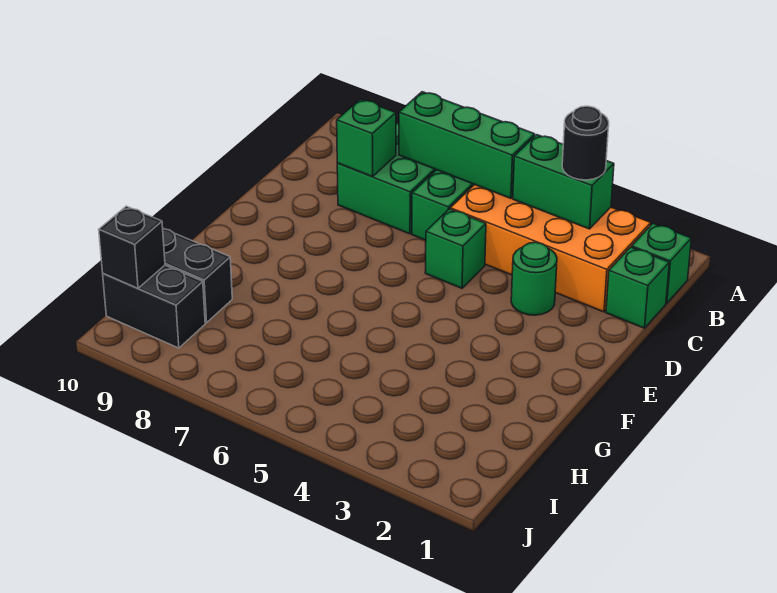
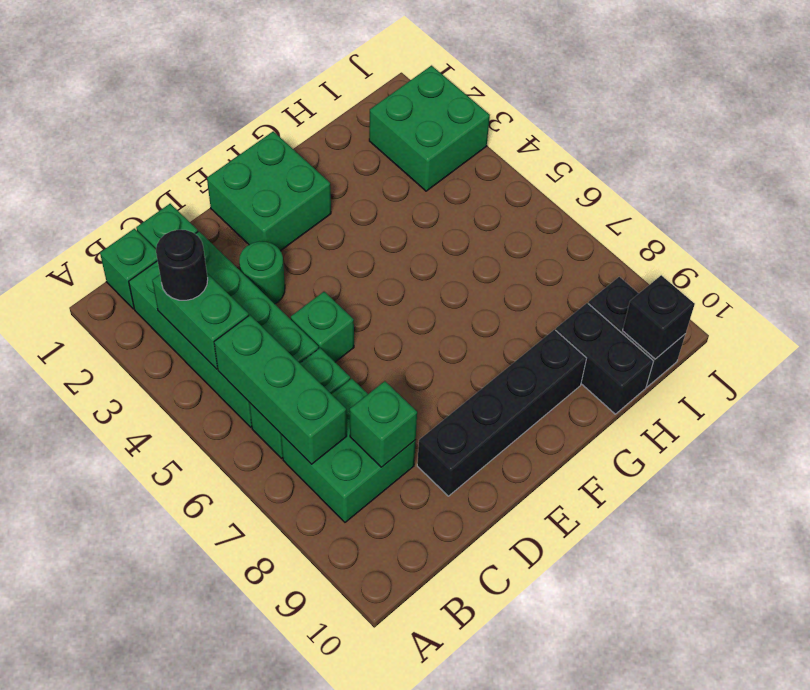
orange brick B2:C5 level 1 -> green brick B2:C5 level 1
none -> black brick D9:G9 level 1
none -> green brick E1:F2 level 1
none -> green brick I2:J3 level 1

